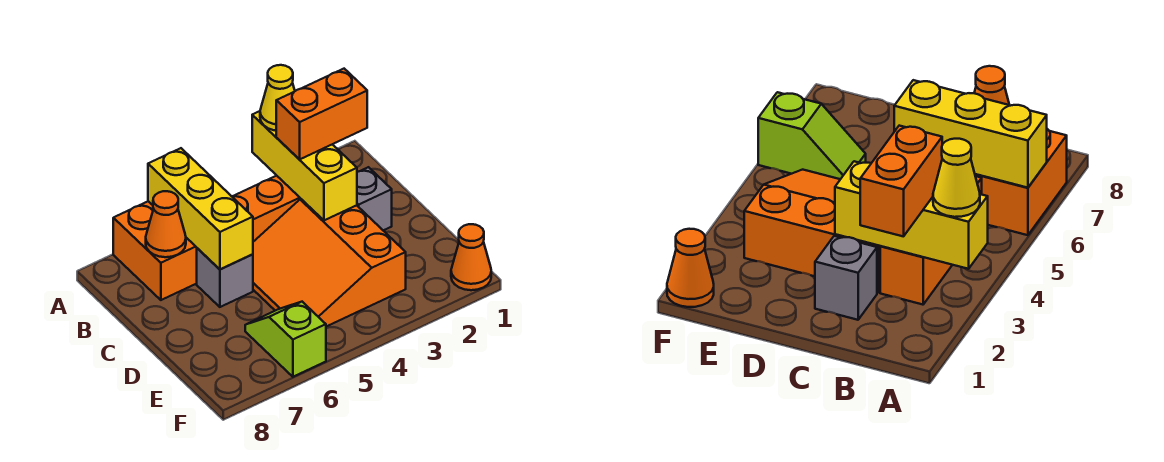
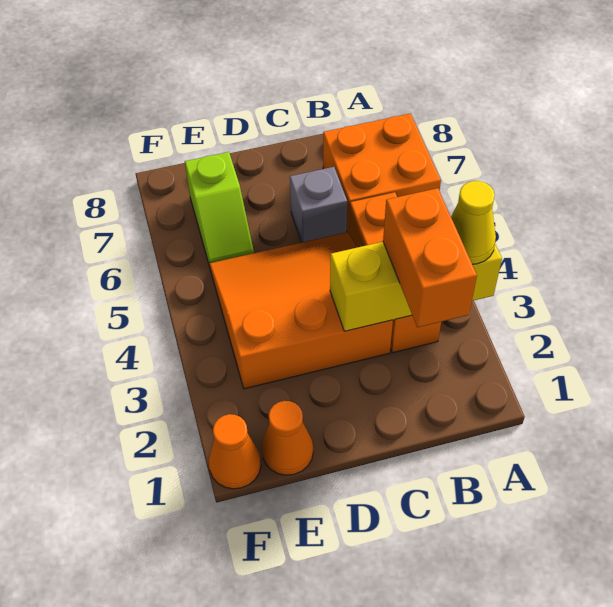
yellow brick A6:C6 level 2 -> none
orange cone B7 level 2 -> orange cone E1 level 1
grey brick C2 level 1 -> none
lime slope E6:F6 level 1 top F -> lime slope E6:E7 level 1 top 7

